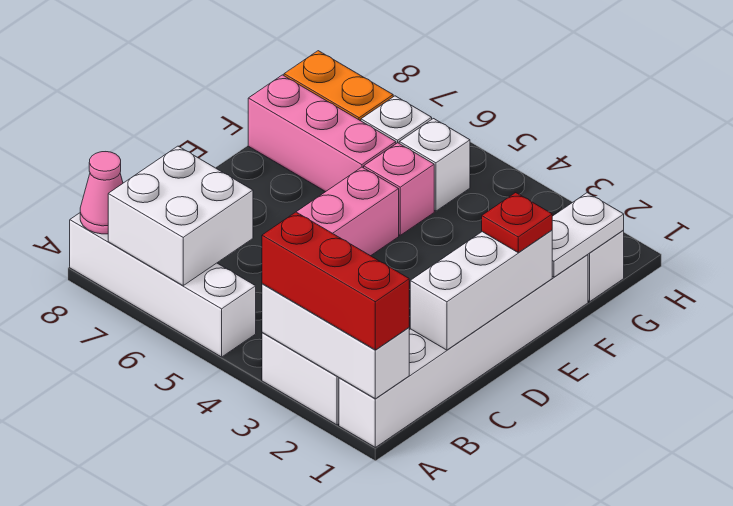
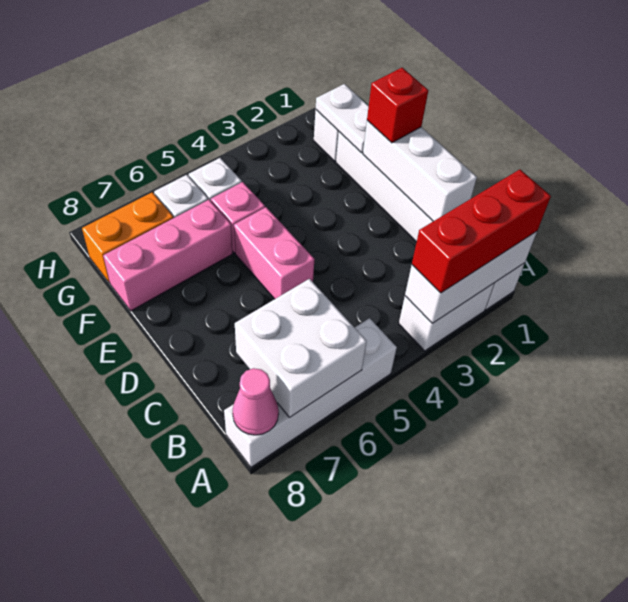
red plate E1 level 3 -> red brick E1 level 3

